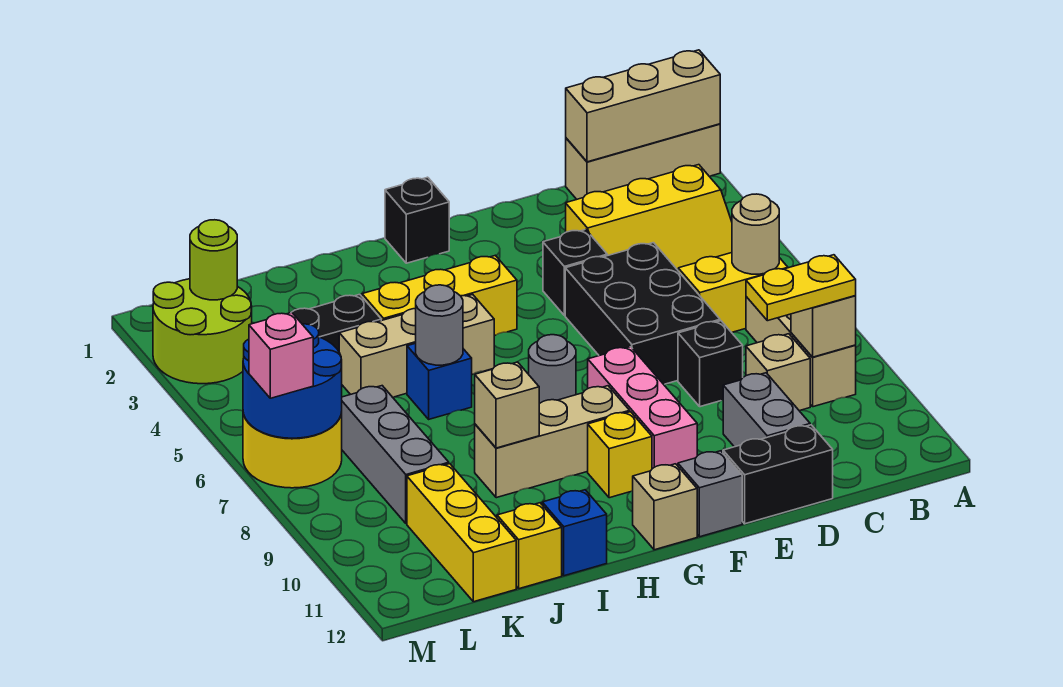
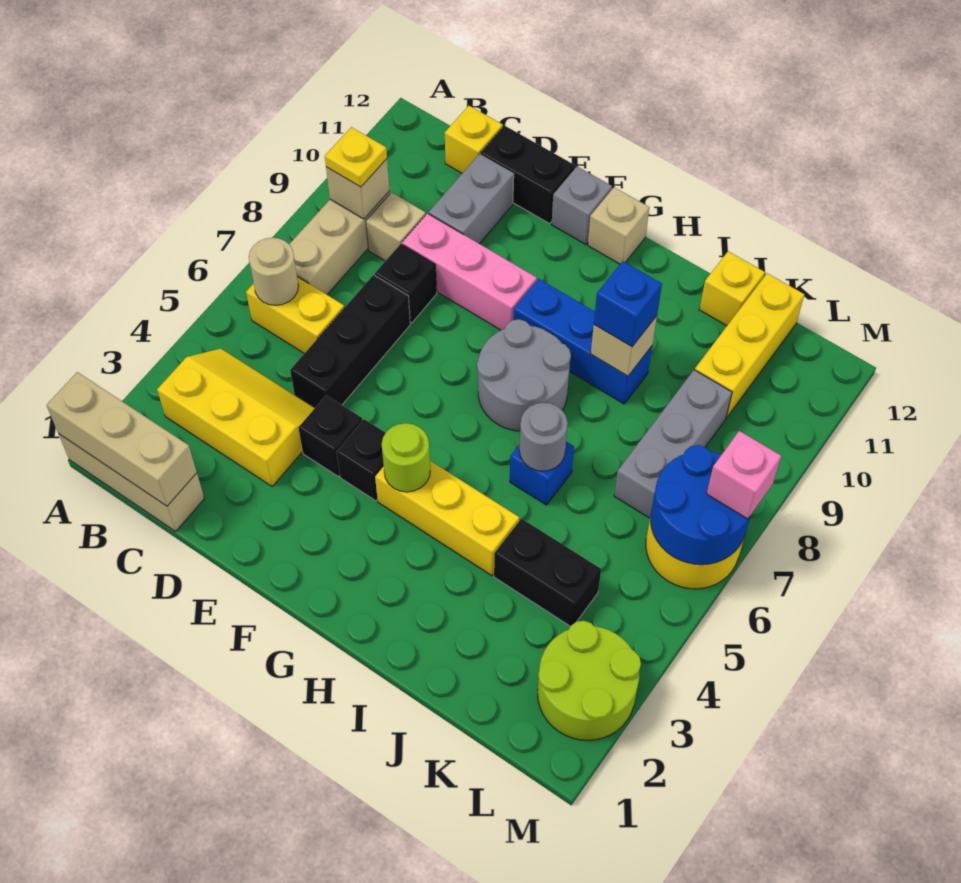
yellow plate B9:C9 level 3 -> yellow plate B9 level 3
black brick D5:E7 level 1 -> black brick D5:D7 level 1
pink brick F8:F10 level 1 -> pink brick D9:F9 level 1
black brick G1 level 1 -> black brick F4 level 1
grey round brick G7 level 1 -> grey round brick G7:H8 level 1
tan brick G9:I9 level 1 -> blue brick G9:I9 level 1
yellow brick G10 level 1 -> yellow brick C12 level 1
tan brick H5:J5 level 1 -> none
blue brick I12 level 1 -> blue brick I9 level 3
lime round brick L2 level 2 -> lime round brick G4 level 2

